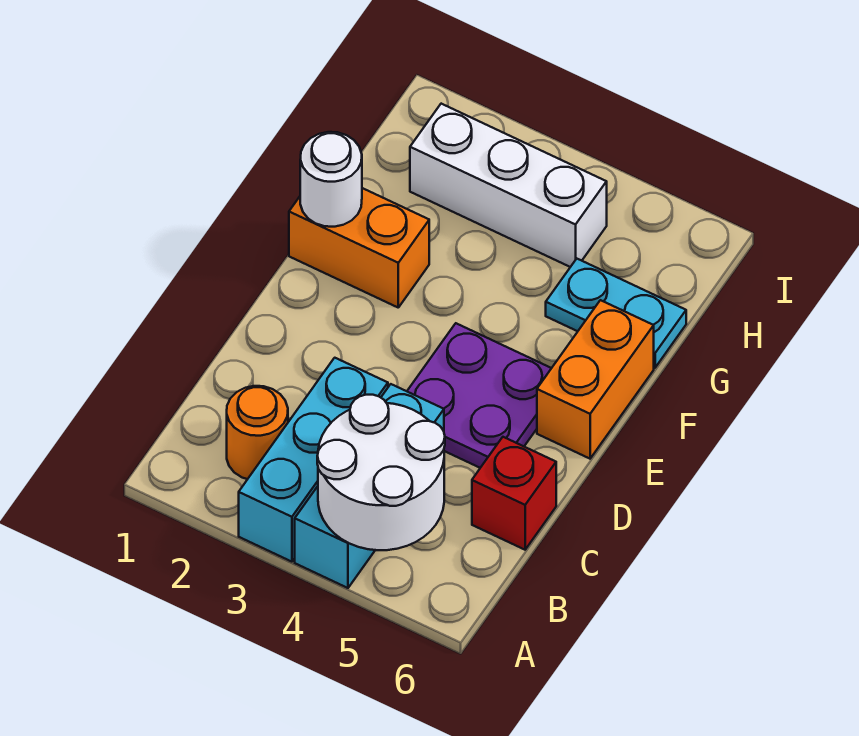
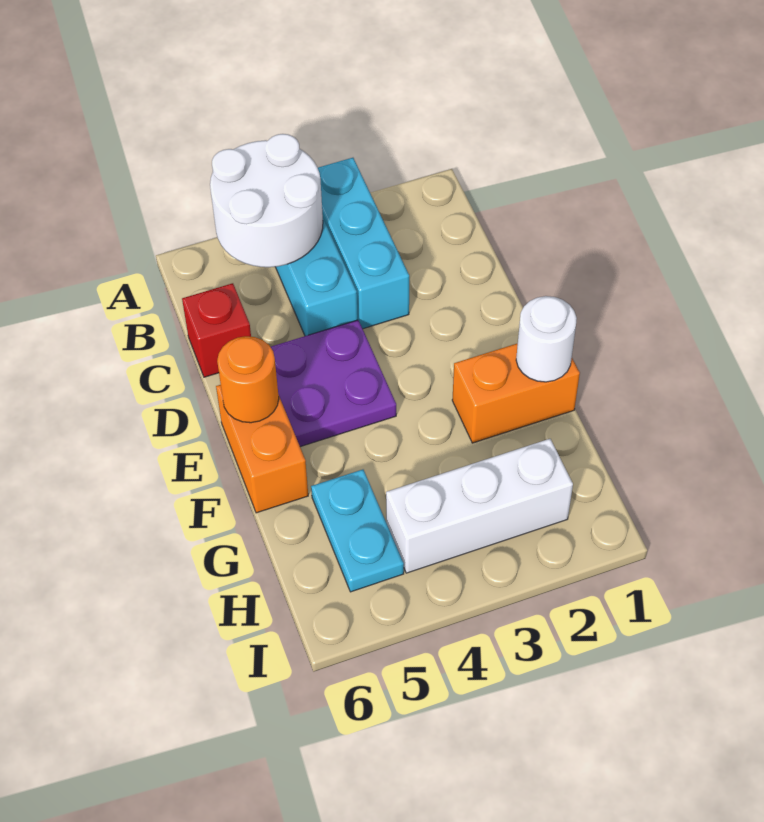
orange round brick B2 level 1 -> orange round brick E6 level 2
cyan plate G5:G6 level 1 -> cyan plate G5:H5 level 1

